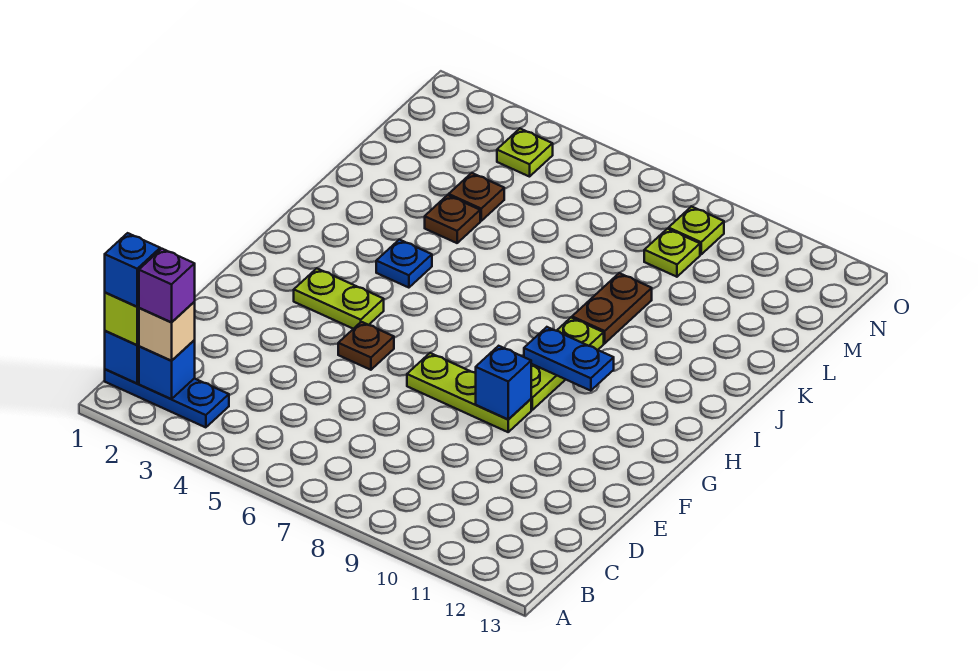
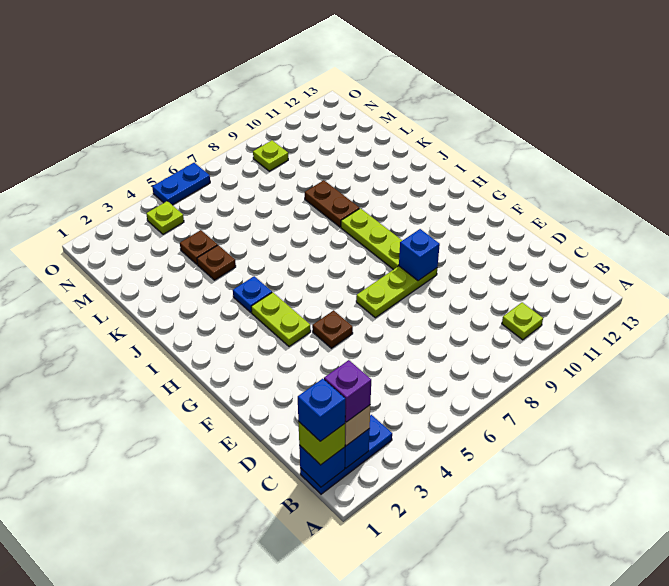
lime plate G3:G4 level 1 -> lime plate G4:H4 level 1
blue plate H9:H10 level 2 -> blue plate O5:O6 level 1
lime plate M9 level 1 -> lime plate B10 level 1

